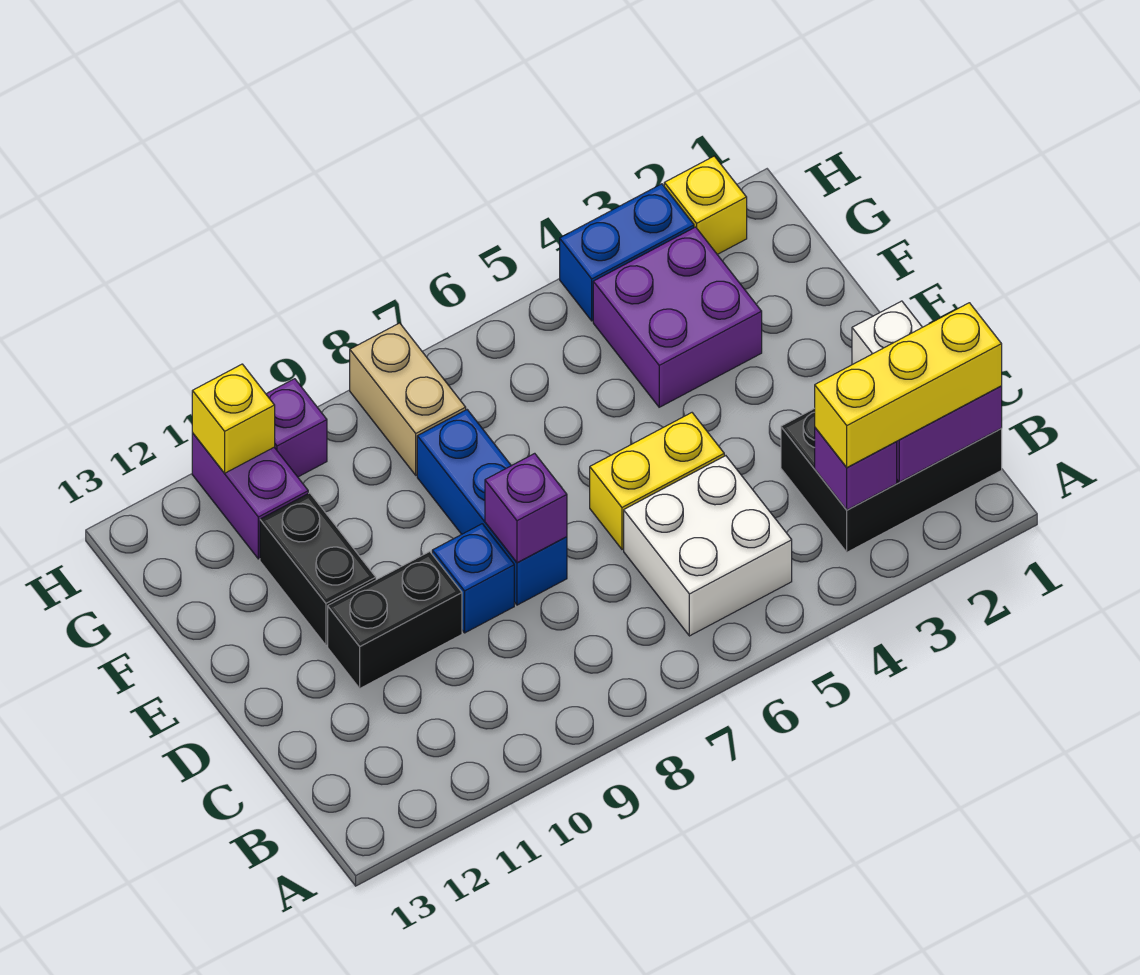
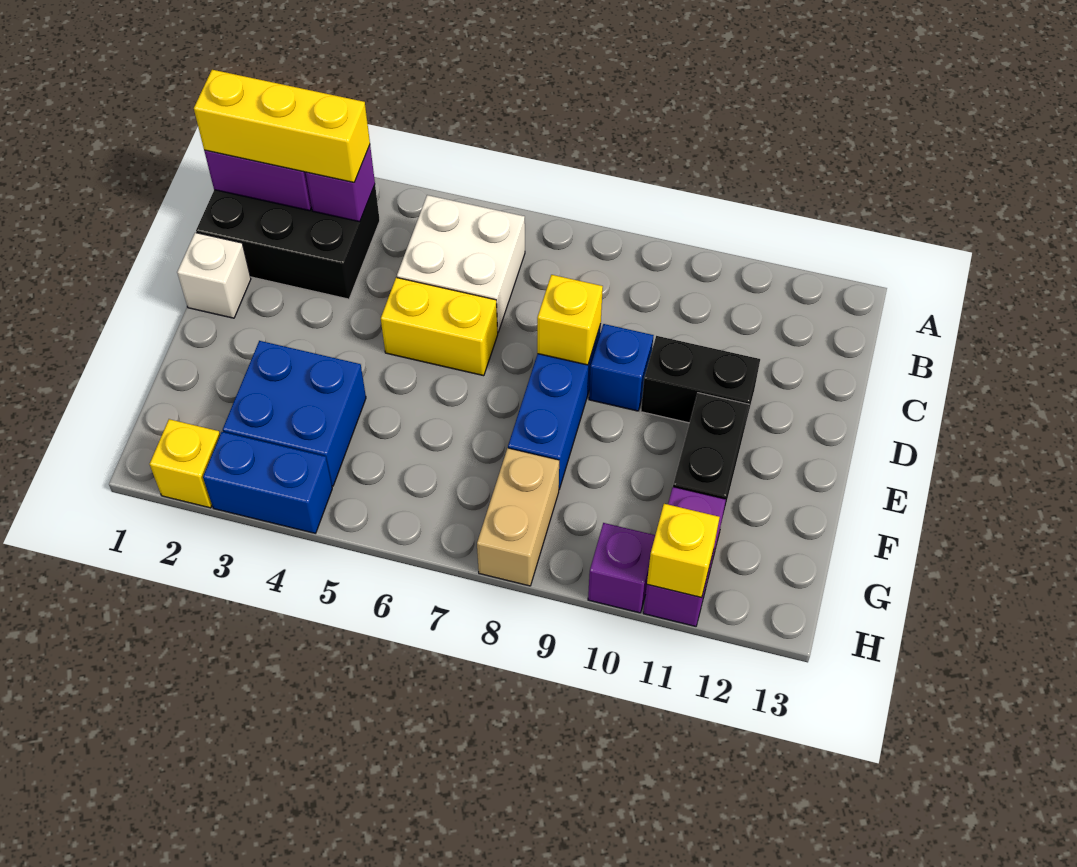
purple brick D8 level 2 -> yellow brick D8 level 2
purple brick F3:G4 level 1 -> blue brick F3:G4 level 1

